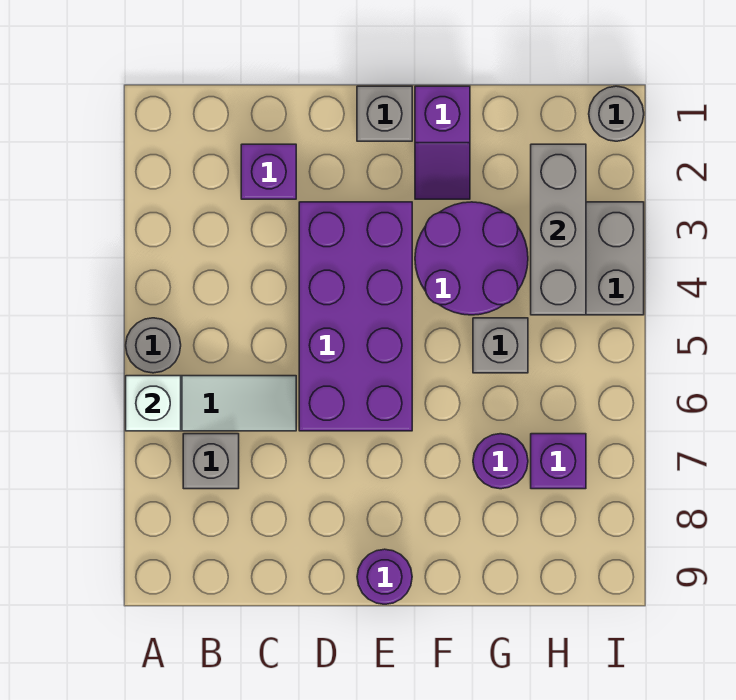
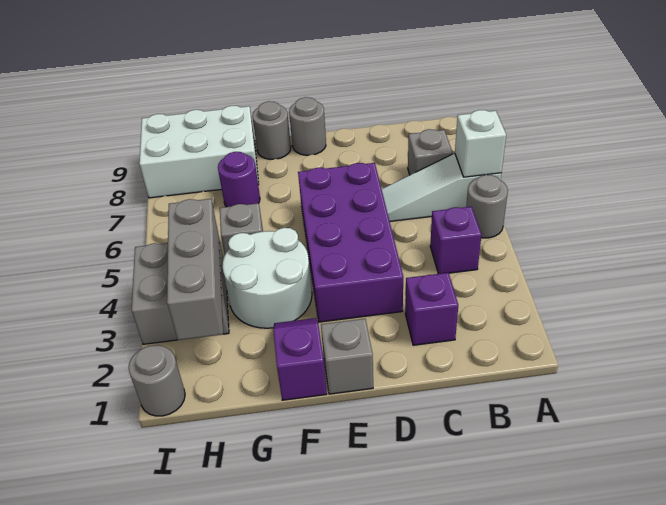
purple round brick E9 level 1 -> grey round brick E9 level 1
purple round brick F3:G4 level 1 -> white round brick F3:G4 level 1
none -> grey round brick F9 level 1
none -> white brick G8:I9 level 1
purple brick H7 level 1 -> purple brick B4 level 1

